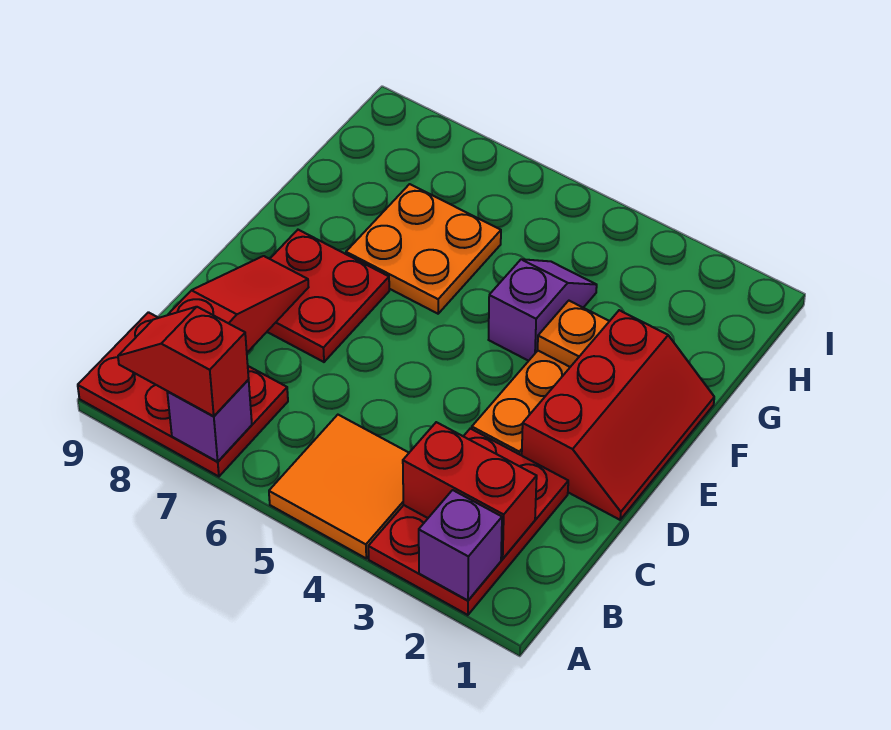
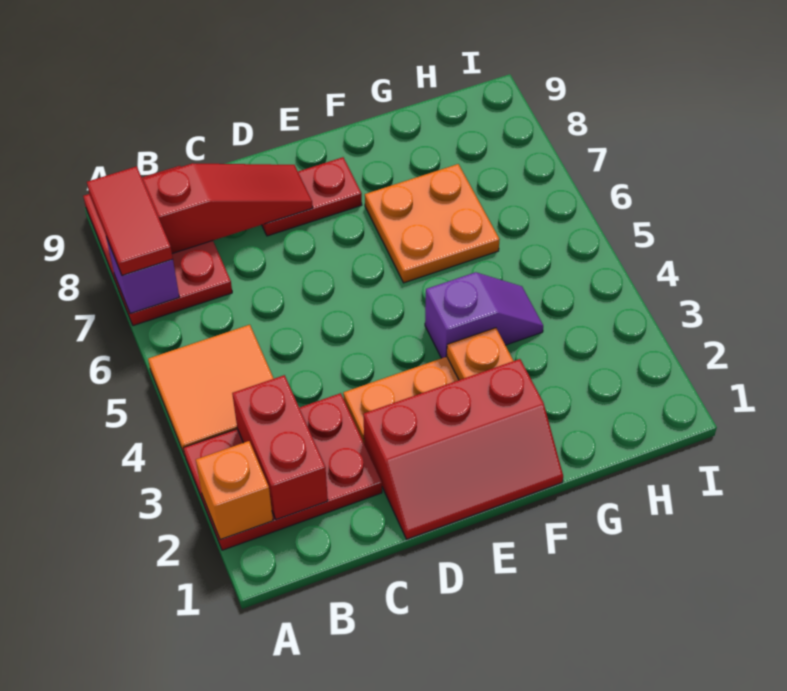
purple brick A2 level 2 -> orange brick A2 level 2
red slope A7:A8 level 3 top 7 -> red tile A7:A8 level 3
red plate D7:E8 level 1 -> red plate D8:E8 level 1

